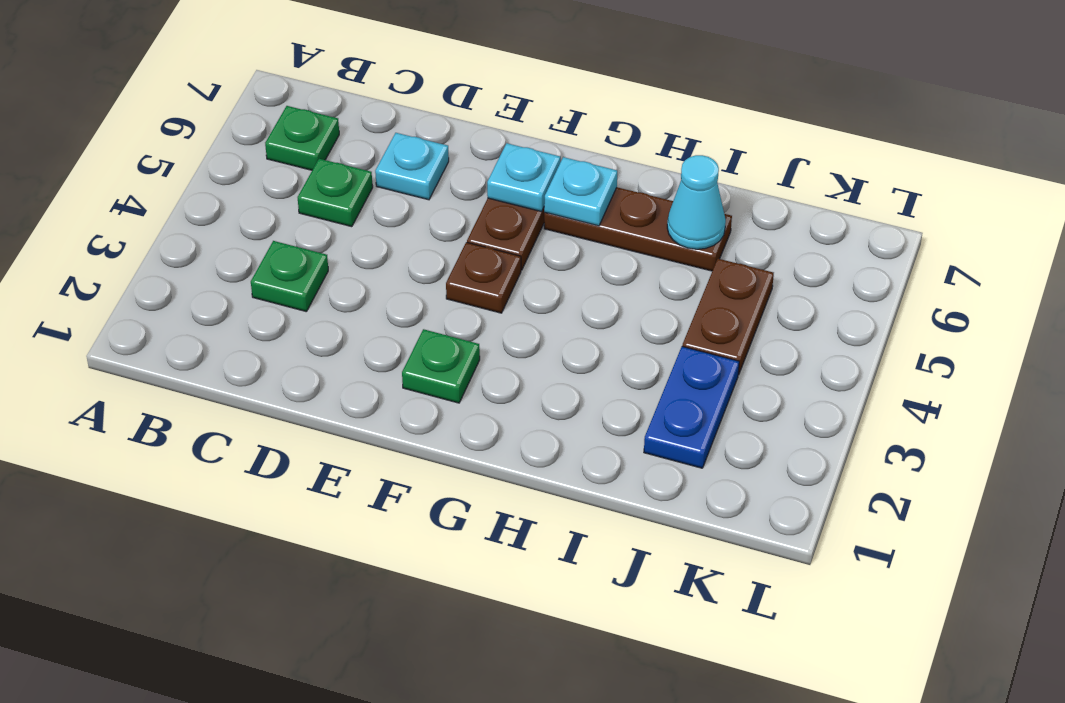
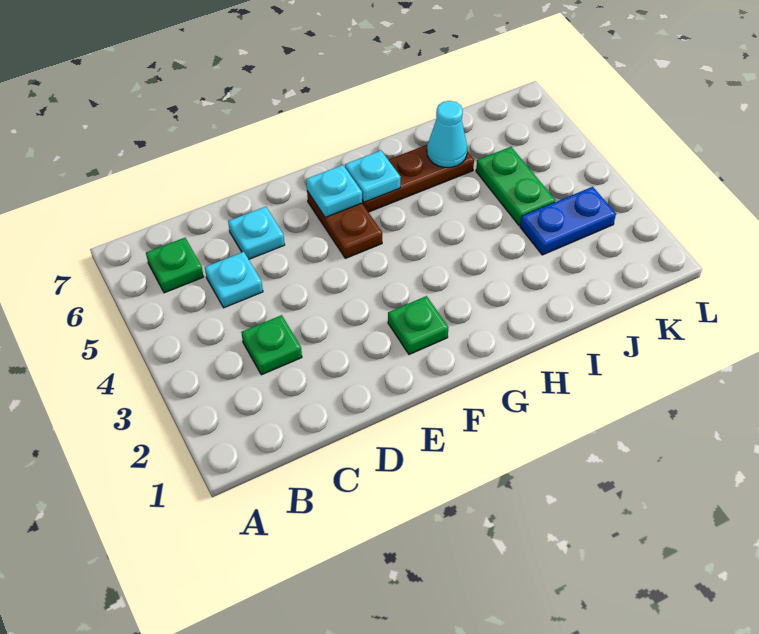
green plate C5 level 1 -> cyan plate C5 level 1
brown plate F4 level 1 -> none
blue plate J2:J3 level 1 -> blue plate J3:K3 level 1
brown plate J4:J5 level 1 -> green plate J4:J5 level 1

